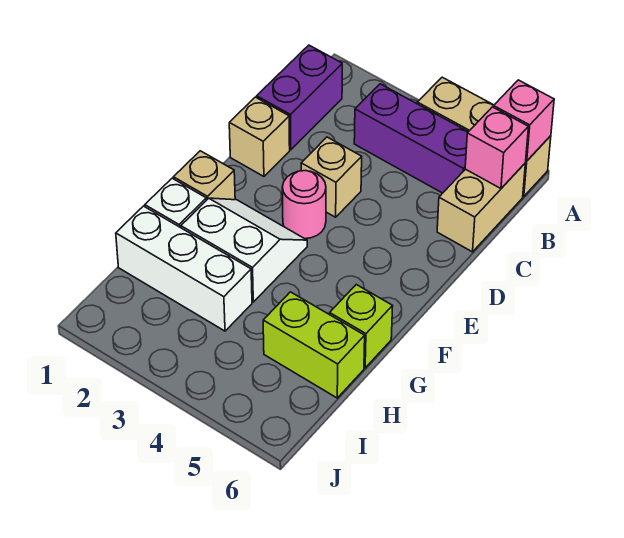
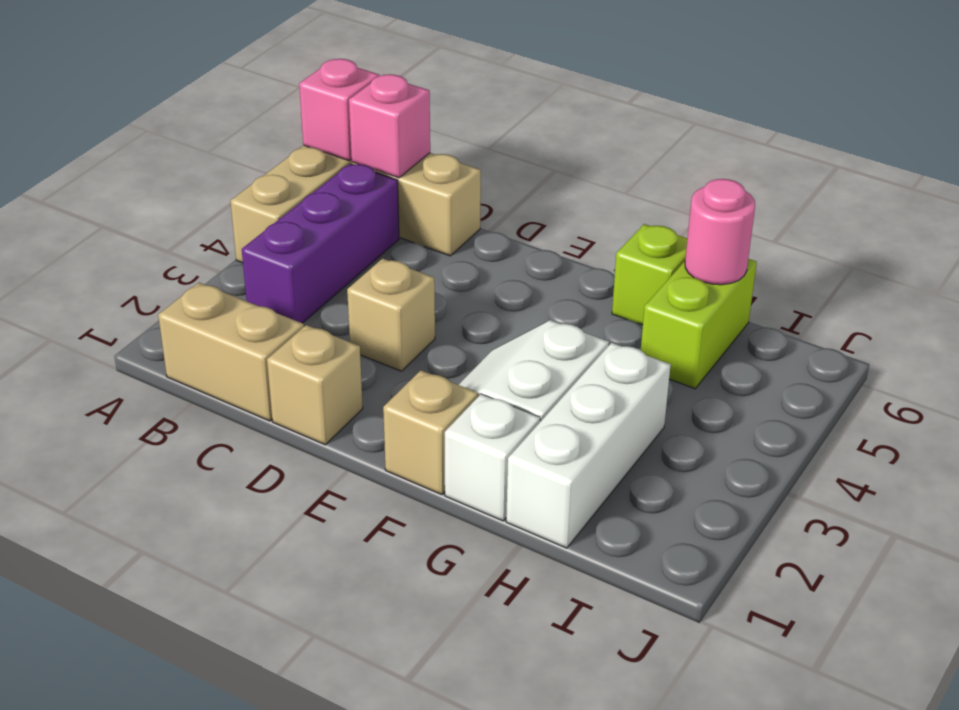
purple brick B1:C1 level 1 -> tan brick B1:C1 level 1
pink round brick E3 level 1 -> pink round brick H6 level 2

